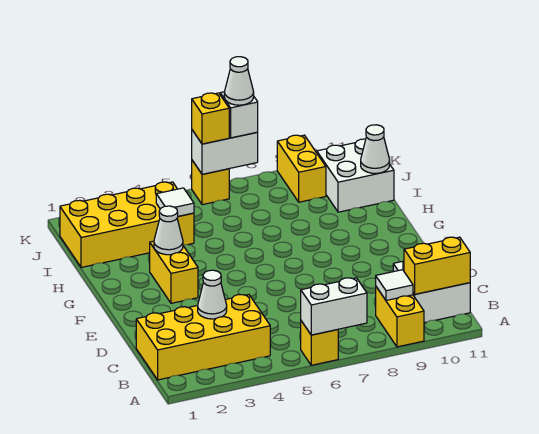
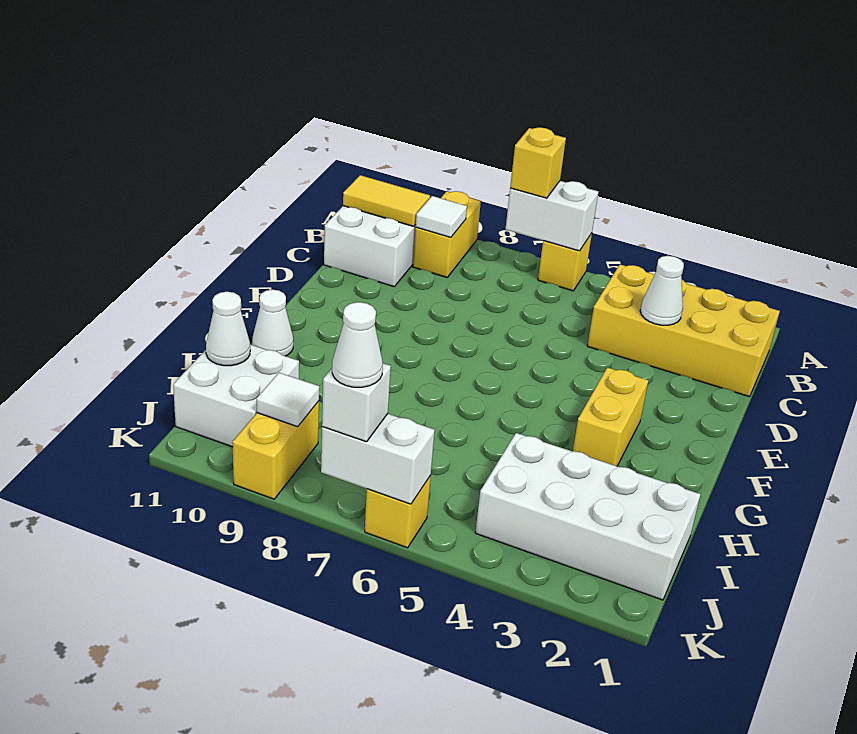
yellow brick B10:B11 level 2 -> yellow tile B10:B11 level 2
white cone G3 level 2 -> white cone G11 level 1
yellow brick I1:J4 level 1 -> white brick I1:J4 level 1
white tile I4 level 2 -> white tile J9 level 2
yellow brick K6 level 3 -> yellow brick A7 level 3

